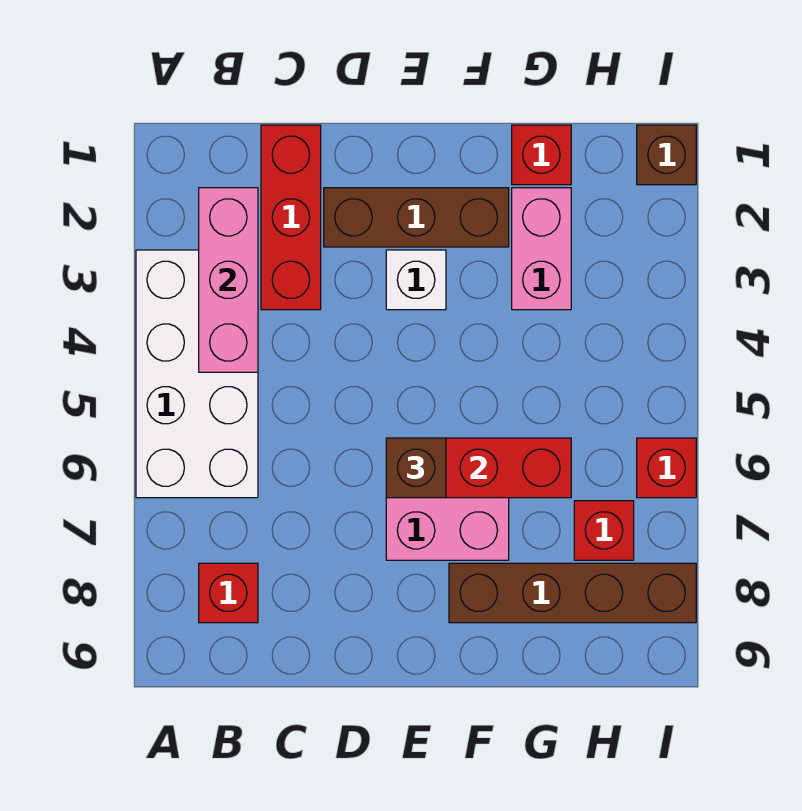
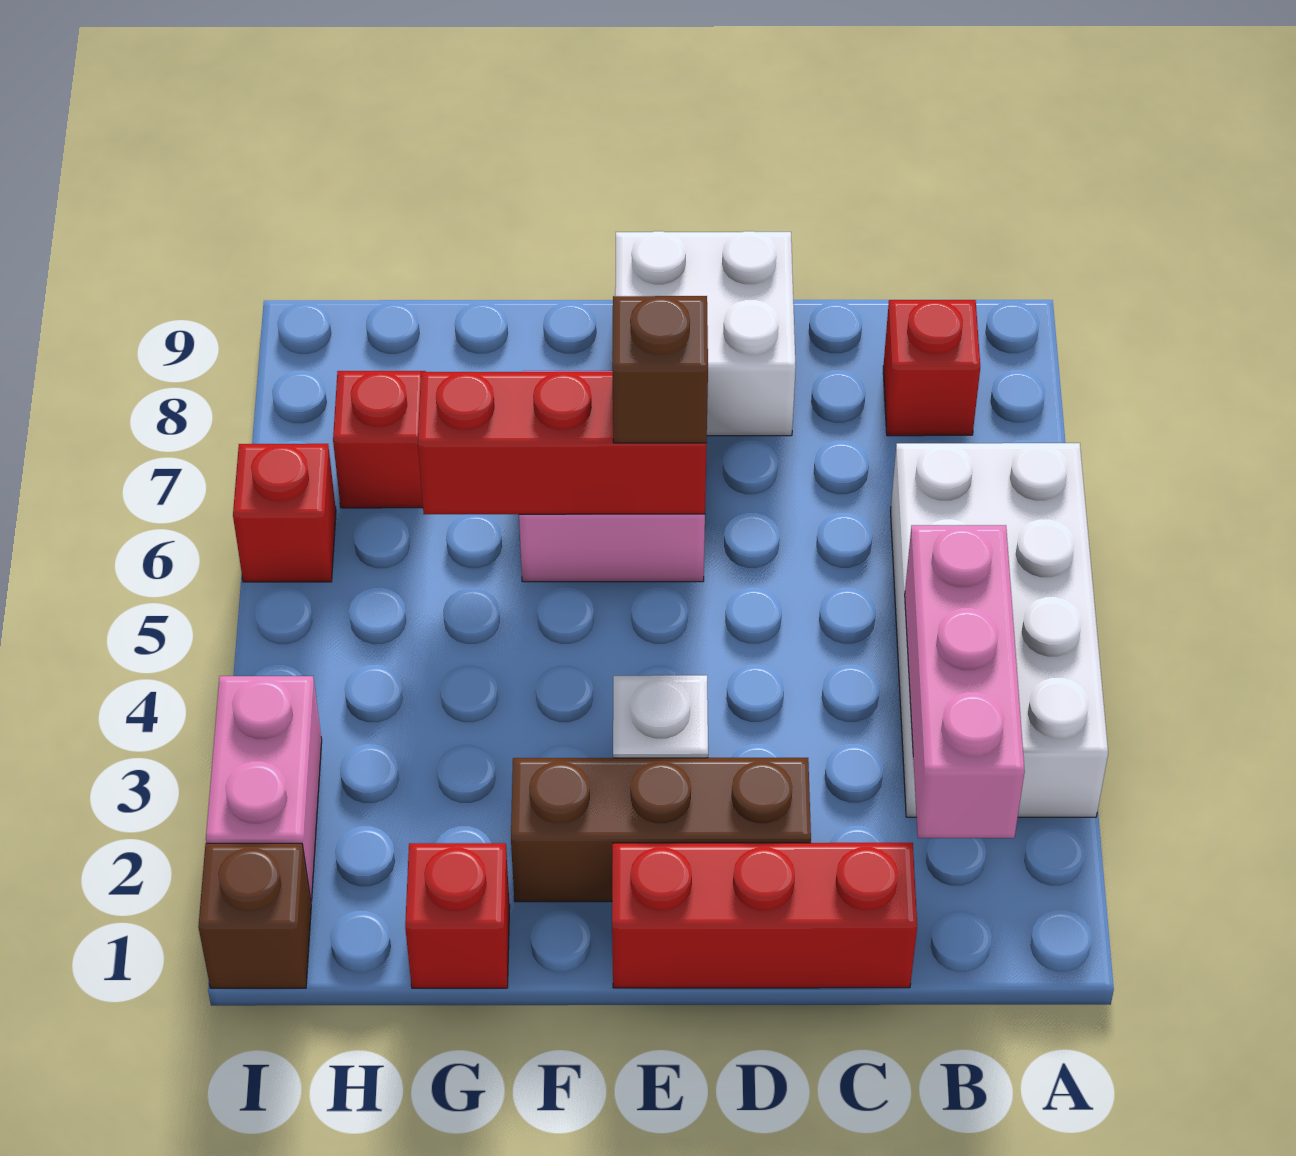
red brick C1:C3 level 1 -> red brick C1:E1 level 1
none -> white brick D8:E9 level 1
brown brick F8:I8 level 1 -> none
pink brick G2:G3 level 1 -> pink brick I2:I3 level 1

